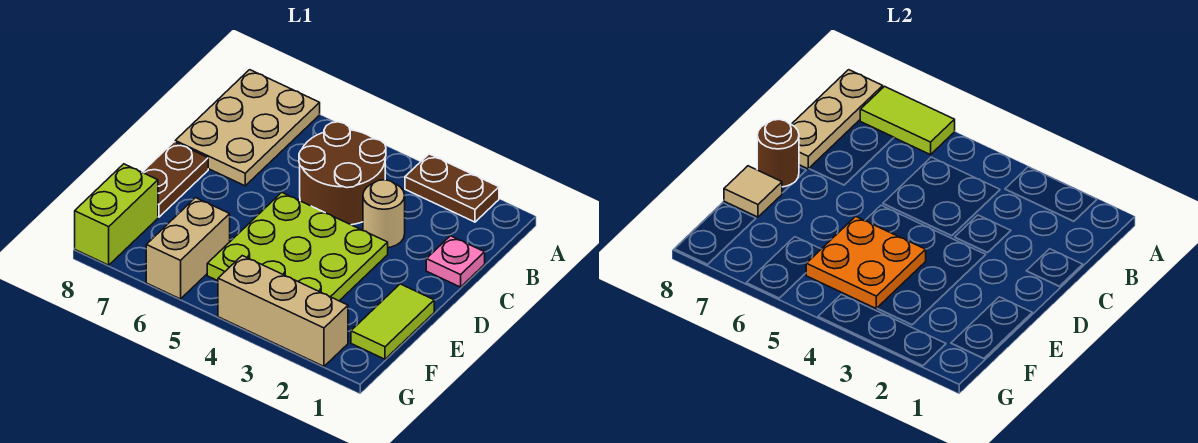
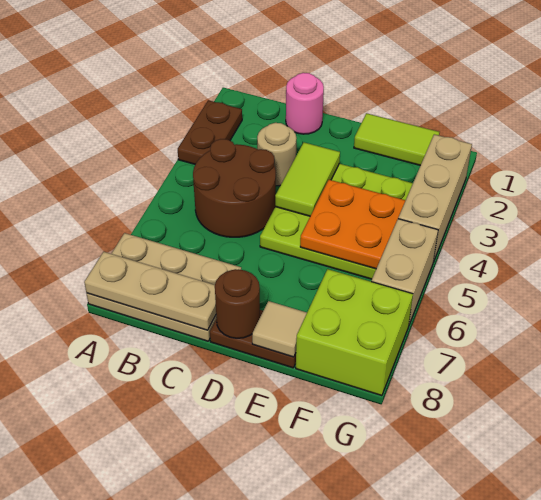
lime tile A6:A7 level 2 -> lime tile D3:D4 level 2
pink plate C1 level 1 -> pink round brick C1 level 1
tan brick F6:G6 level 1 -> tan brick G5:G6 level 1
lime brick F8:G8 level 1 -> lime brick F7:G8 level 1

